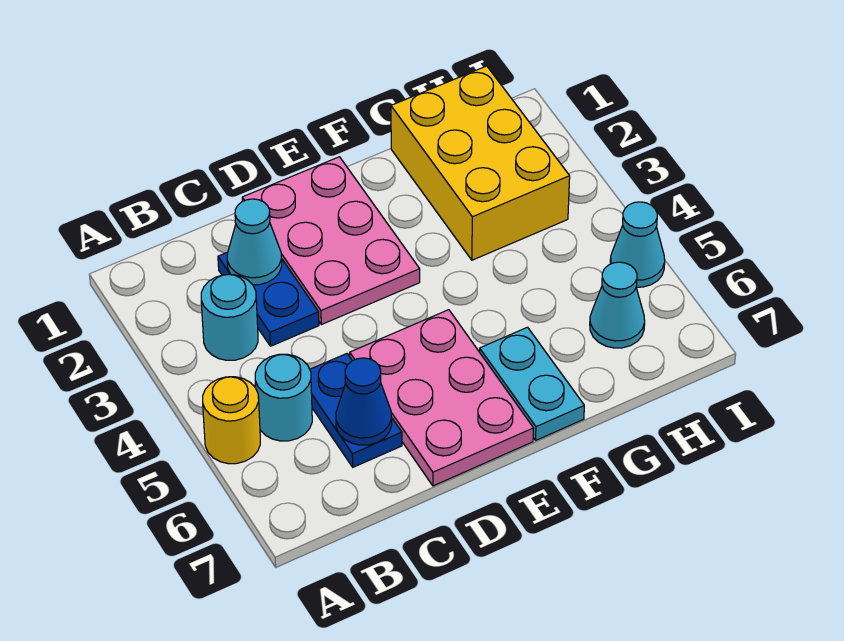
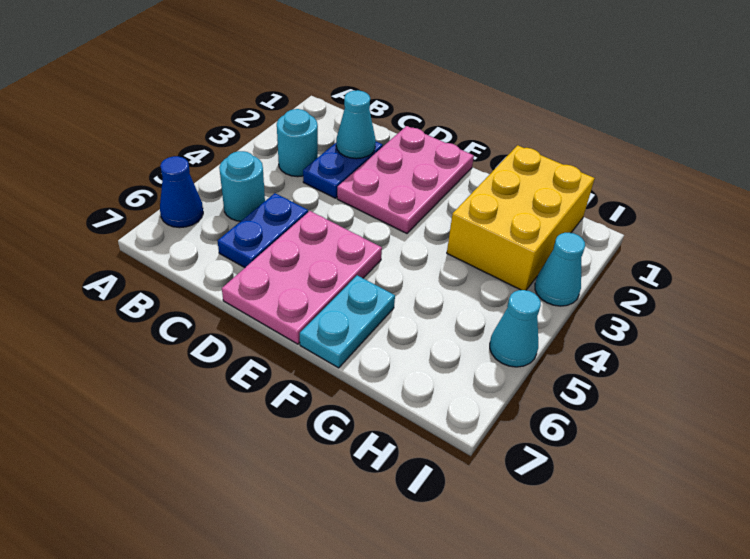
yellow round brick A5 level 1 -> none
blue cone C6 level 2 -> blue cone A6 level 1
cyan cone H6 level 1 -> cyan cone I3 level 1

